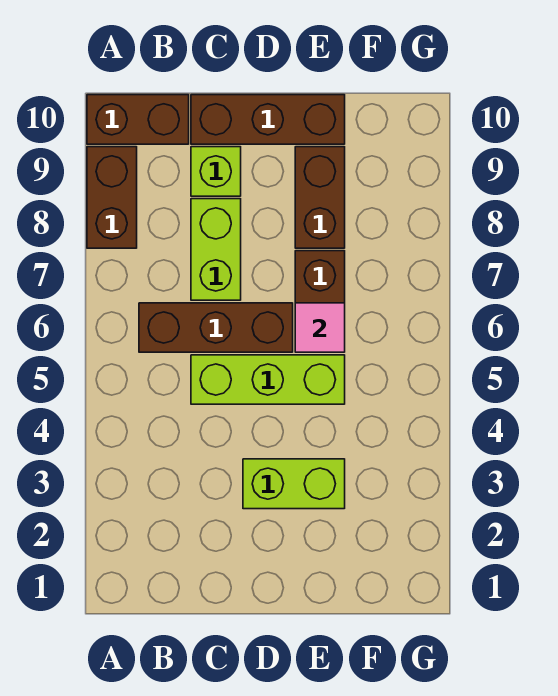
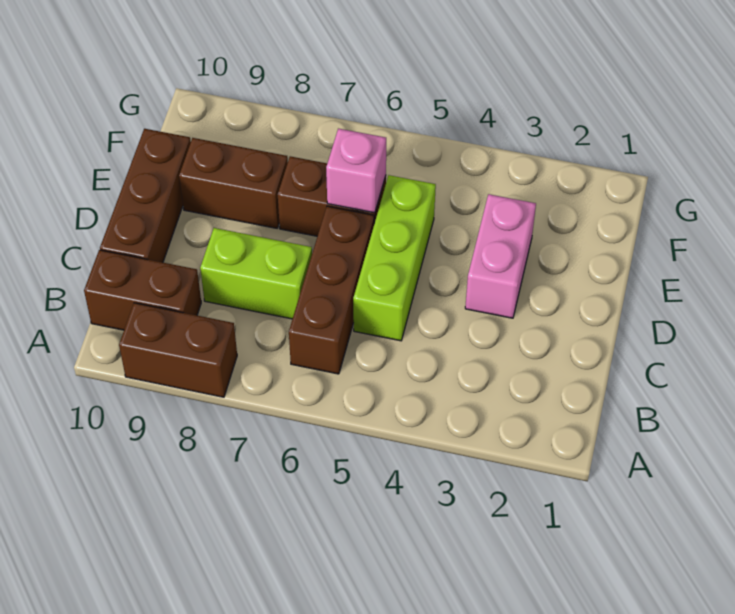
brown brick A10:B10 level 1 -> brown brick B9:B10 level 1
lime brick C9 level 1 -> none
lime brick D3:E3 level 1 -> pink brick D3:E3 level 1
pink tile E6 level 2 -> pink brick E6 level 2

